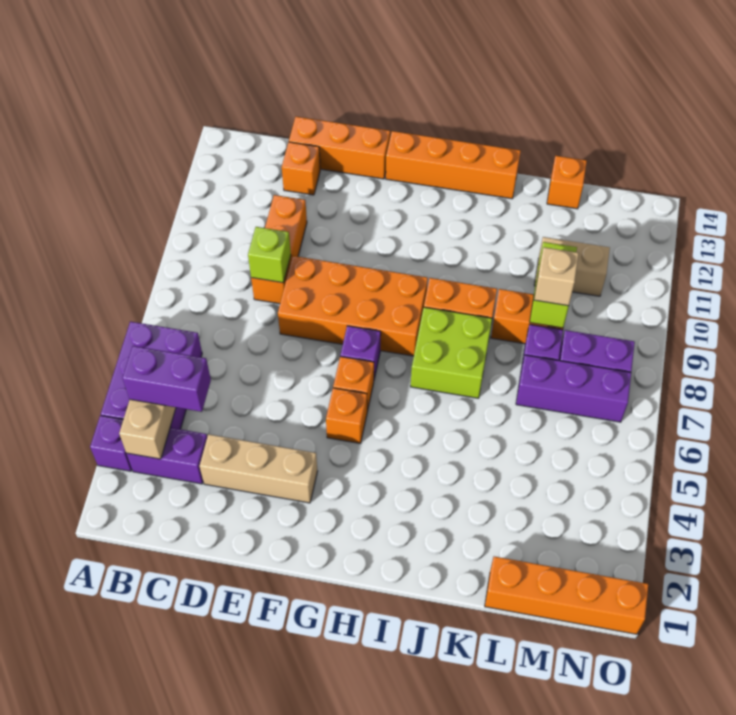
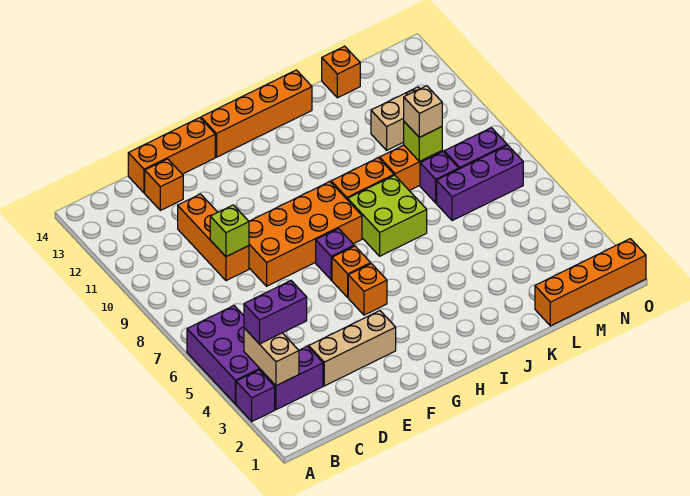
lime brick L9:L10 level 2 -> lime brick L9 level 2

